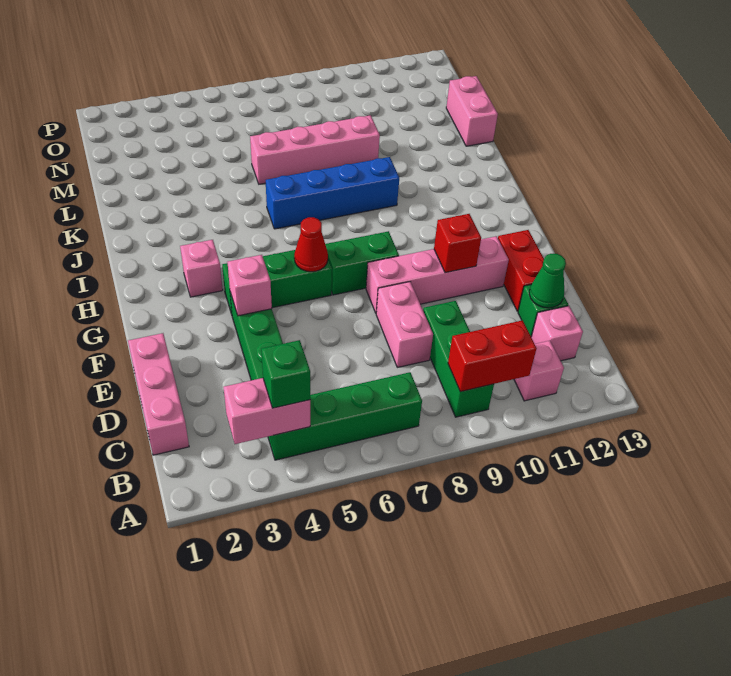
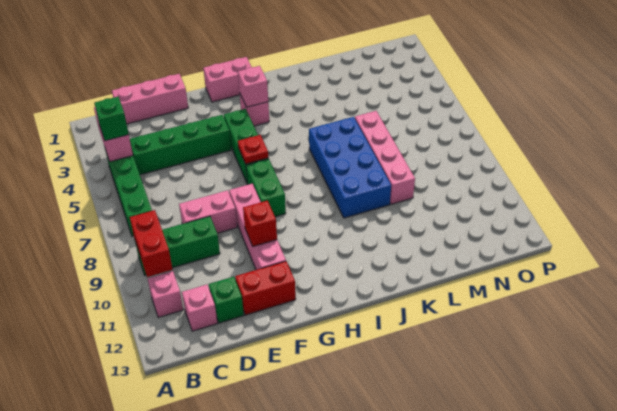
green cone D12 level 2 -> none
pink brick F4 level 2 -> pink brick H3 level 2
red cone G6 level 2 -> red plate G6 level 2
blue brick J6:J9 level 1 -> blue brick J6:K9 level 1
pink brick L13:M13 level 1 -> pink brick G1:H1 level 1

